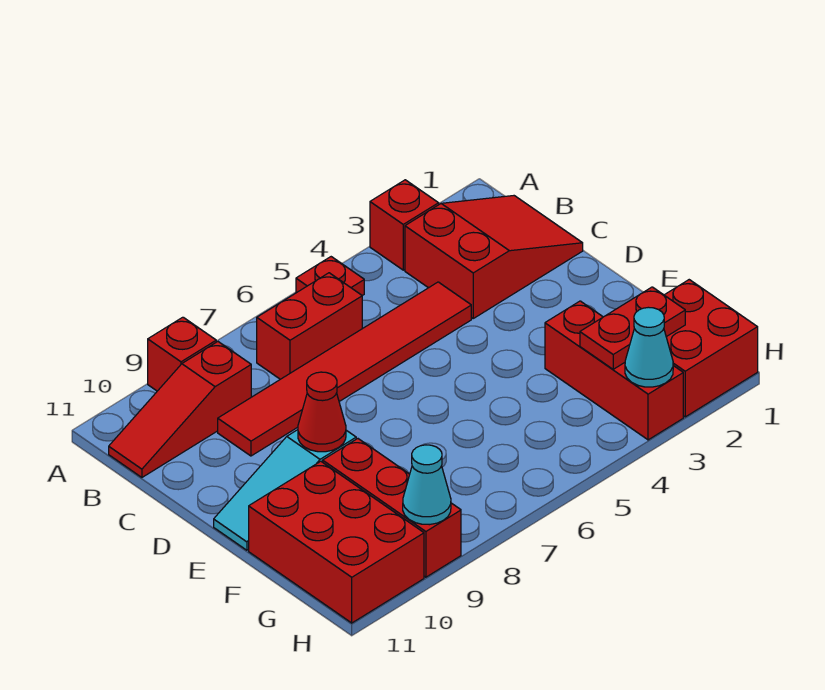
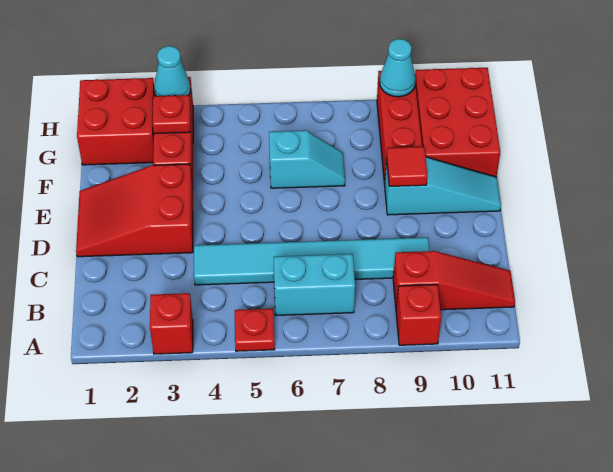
red slope B1:C3 level 1 top 3 -> red slope D1:E3 level 1 top 3
red brick B6:B7 level 1 -> cyan brick B6:B7 level 1
red tile C4:C9 level 1 -> cyan tile C4:C9 level 1
red cone E9 level 2 -> red tile E9 level 2
none -> cyan slope F6:F7 level 1 top 6
red plate G2:G3 level 2 -> red plate G3 level 2

